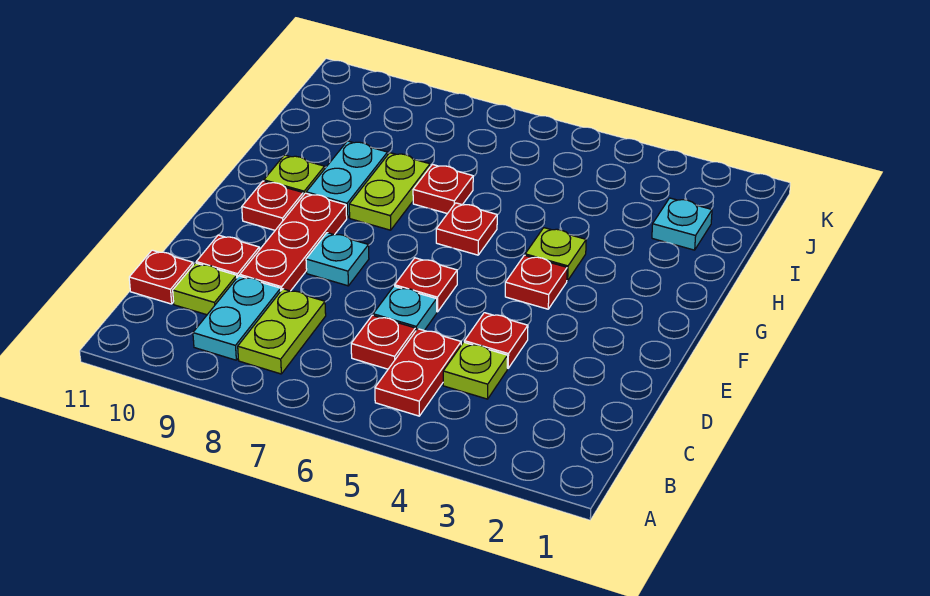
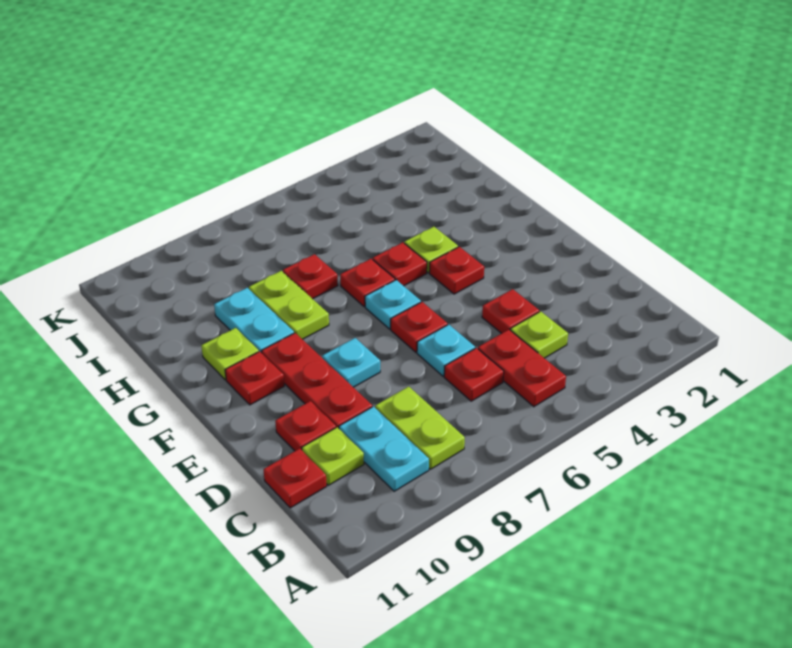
none -> red plate G5 level 1
cyan plate I2 level 1 -> cyan plate F6 level 1

